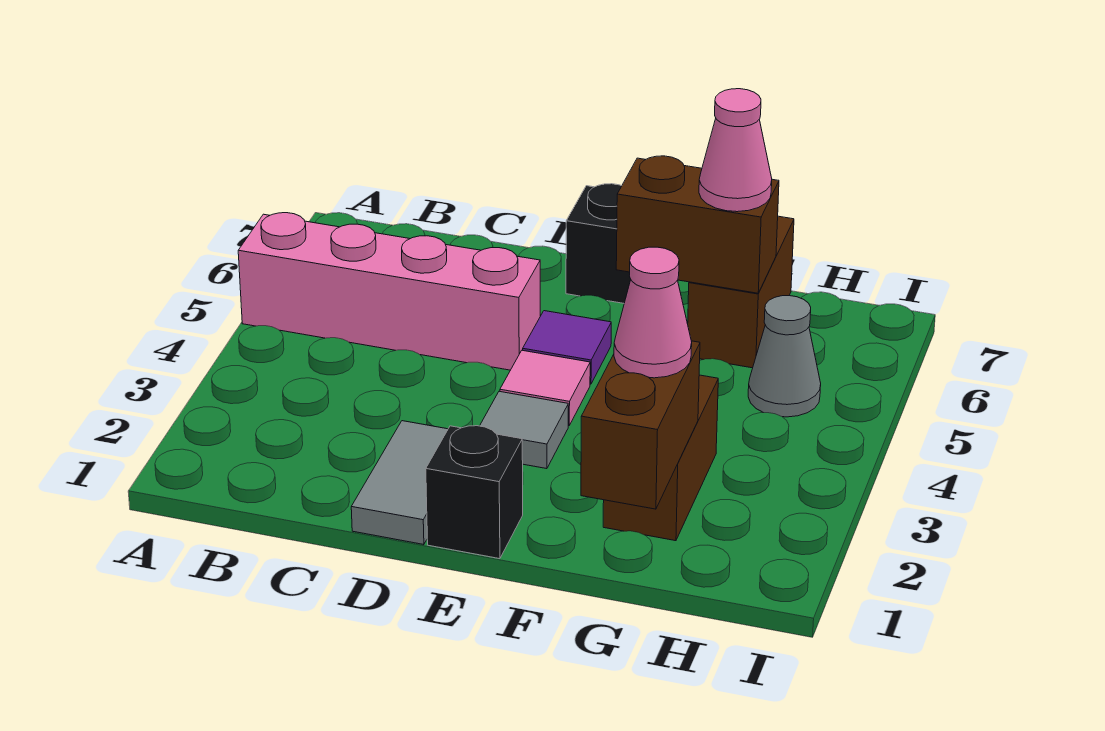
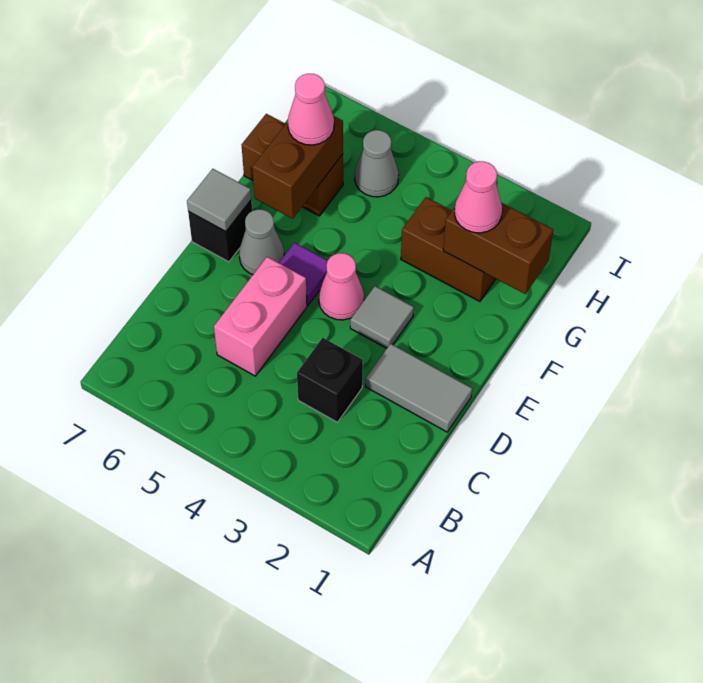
pink brick A5:D5 level 1 -> pink brick C5:D5 level 1
black brick E1 level 1 -> black brick C3 level 1
pink tile E4 level 1 -> pink cone E4 level 1
none -> grey cone E6 level 1
none -> grey tile E7 level 2

